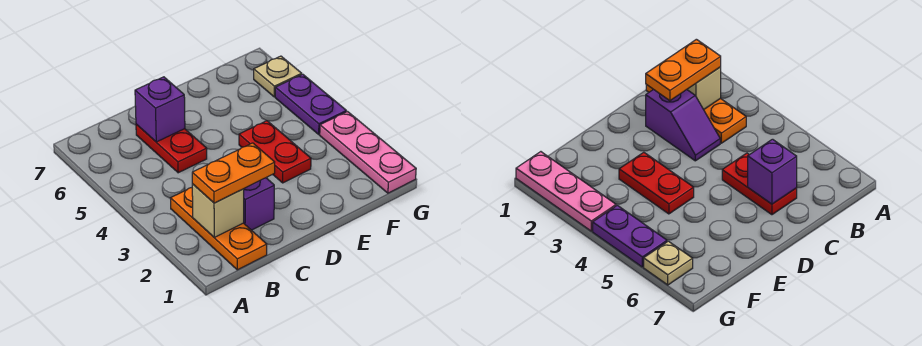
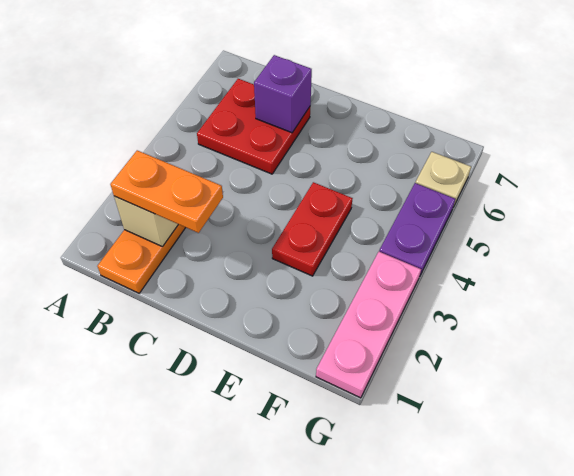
purple slope C2:C3 level 1 top 2 -> none
red plate C5:C6 level 1 -> red plate B5:C6 level 1

